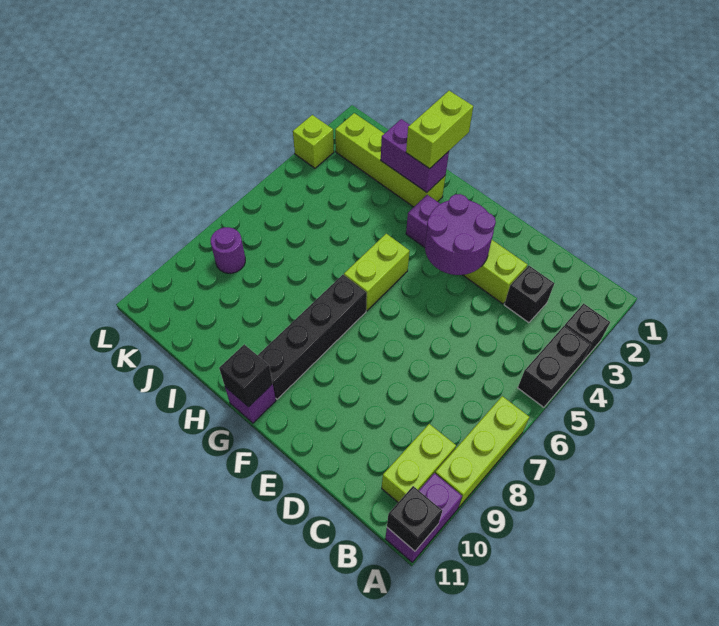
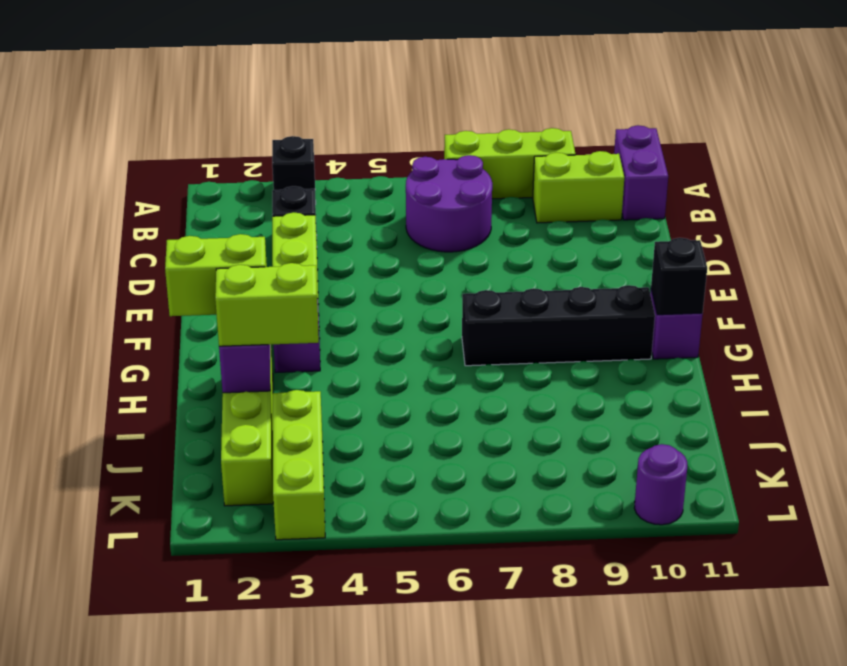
black brick A4:A5 level 1 -> none
purple brick A10:A11 level 1 -> purple brick A11:B11 level 1
black brick A11 level 2 -> none
purple round brick E3:F4 level 2 -> purple round brick B6:C7 level 1
lime brick G5:G6 level 1 -> lime brick I2:I3 level 3
purple round brick K8 level 1 -> purple round brick L10 level 1
lime brick L3 level 1 -> lime brick J3:L3 level 1

